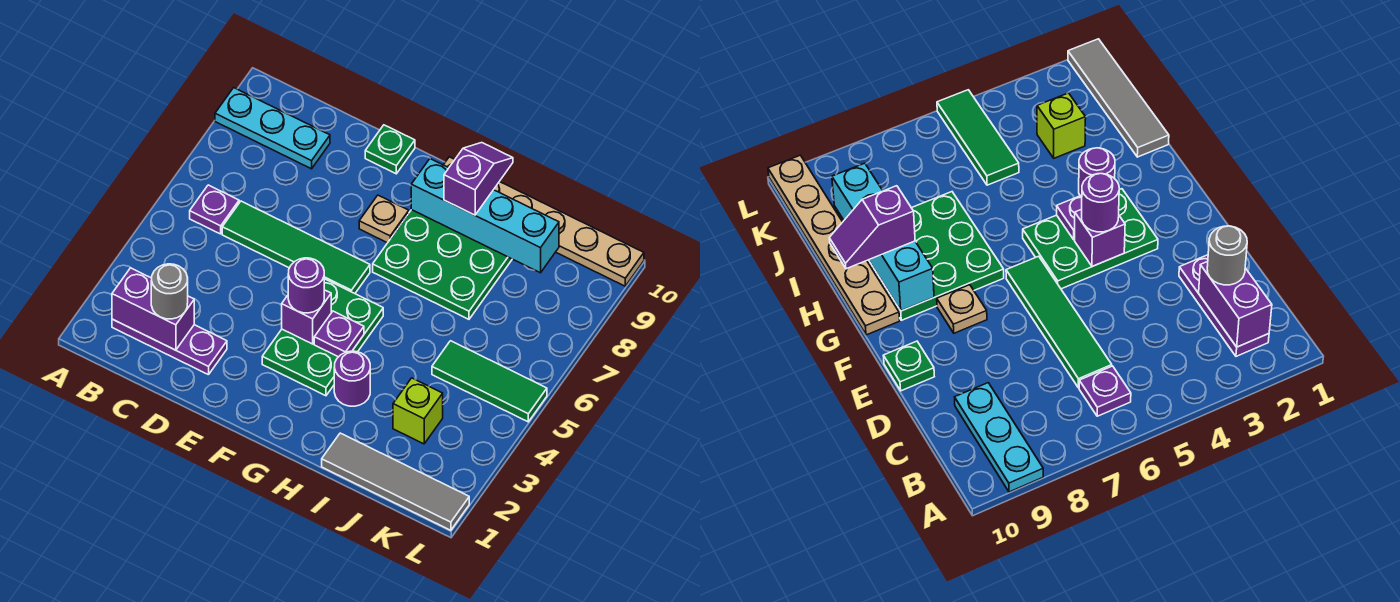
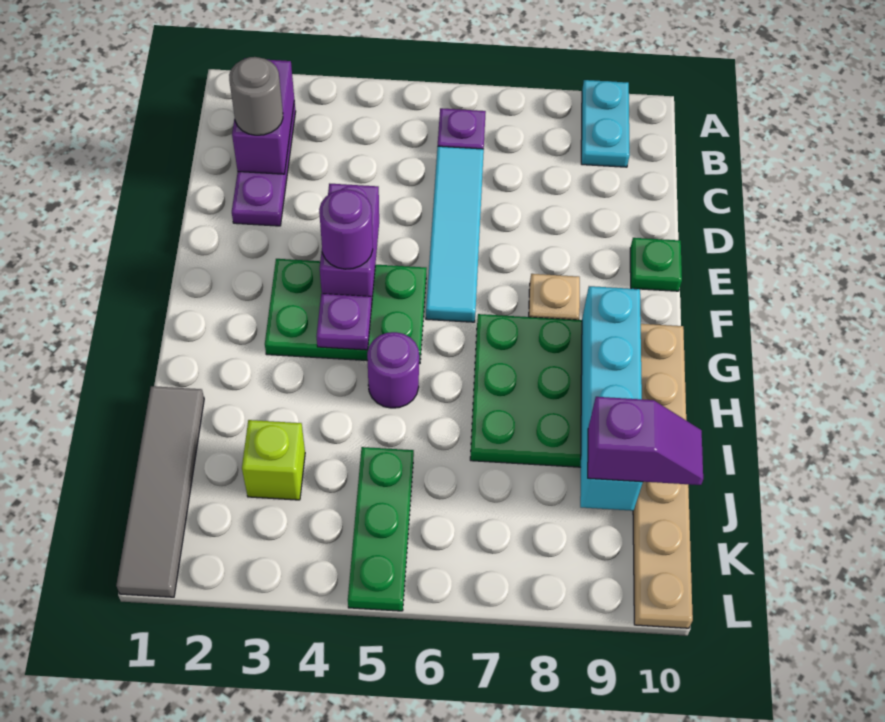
cyan plate A9:C9 level 1 -> cyan plate A9:B9 level 1
green tile C6:F6 level 1 -> cyan tile C6:F6 level 1
purple brick F4 level 2 -> purple brick E4:F4 level 2
purple round brick H3 level 1 -> purple round brick H5 level 1
purple slope H9:H10 level 3 top 9 -> purple slope J9:J10 level 3 top 9
green tile J5:L5 level 1 -> green plate J5:L5 level 1

